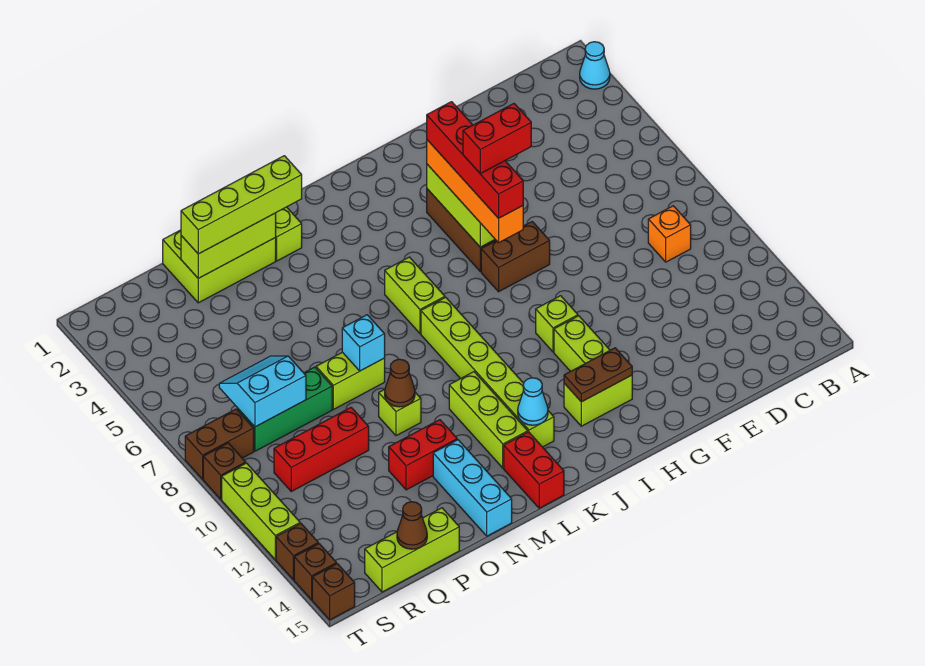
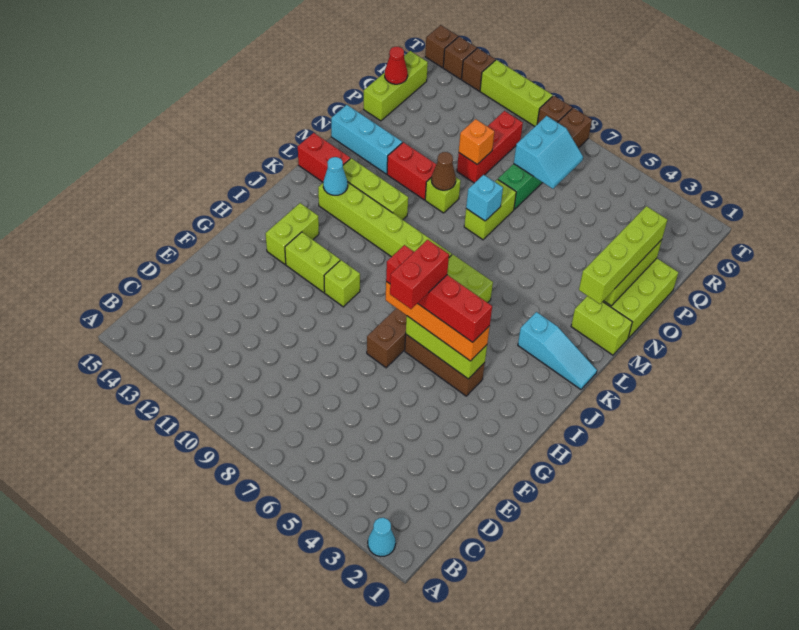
orange brick C9 level 1 -> orange brick P10 level 2
brown plate H13:I13 level 2 -> none
none -> cyan slope K1:K3 level 1 top 3
red brick N12:O12 level 1 -> red brick N11:N12 level 1
brown cone Q15 level 2 -> red cone Q15 level 2

